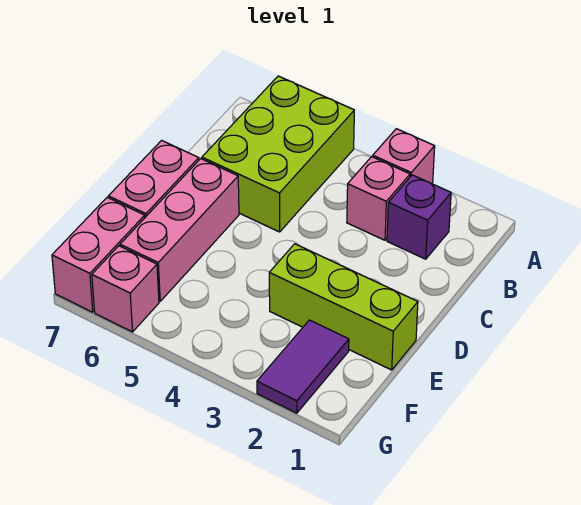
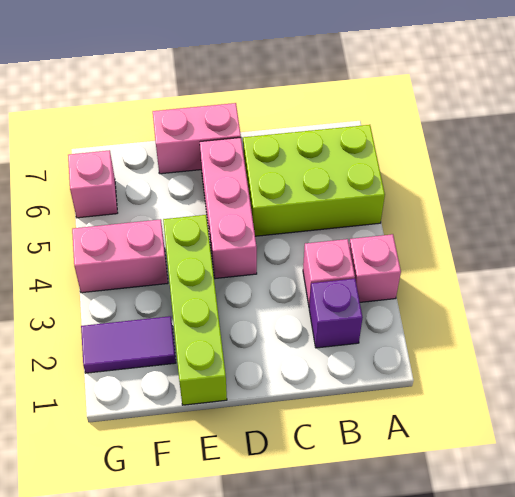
pink brick D6:F6 level 1 -> pink brick D4:D6 level 1
lime brick E1:E3 level 1 -> lime brick E1:E4 level 1
pink brick F7:G7 level 1 -> pink brick F4:G4 level 1

